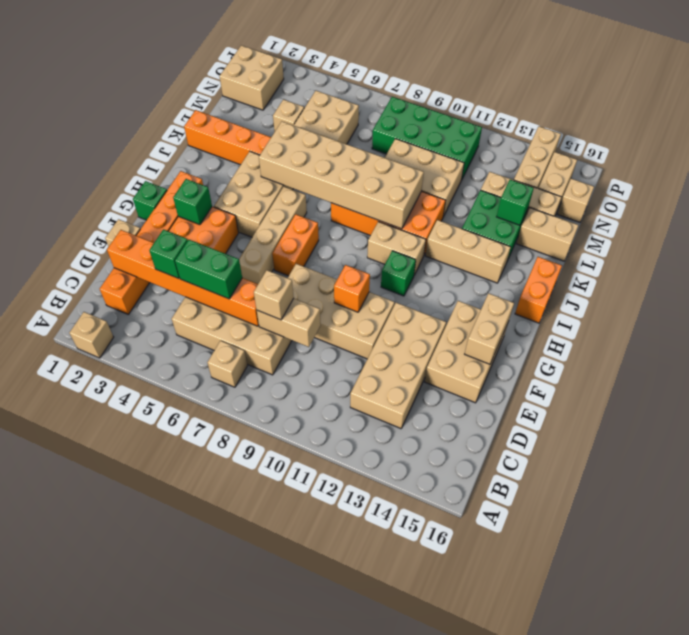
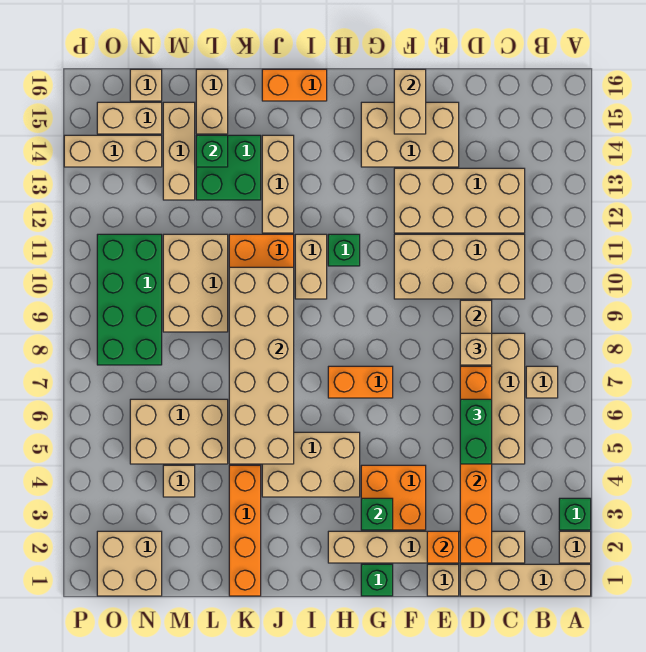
orange brick C2:H2 level 1 -> tan brick C2:H2 level 1
green brick D4 level 3 -> green brick A3 level 1
tan brick E8:F11 level 1 -> tan brick C10:F11 level 1
tan brick F6:I6 level 1 -> tan brick A1:D1 level 1
orange brick F10 level 2 -> orange brick E2 level 2
tan brick F15:G15 level 2 -> tan brick F15:F16 level 2

